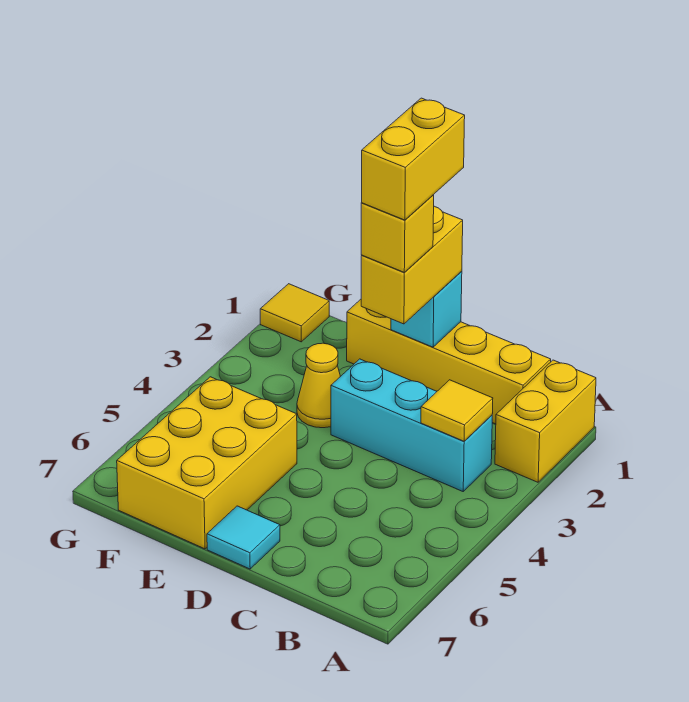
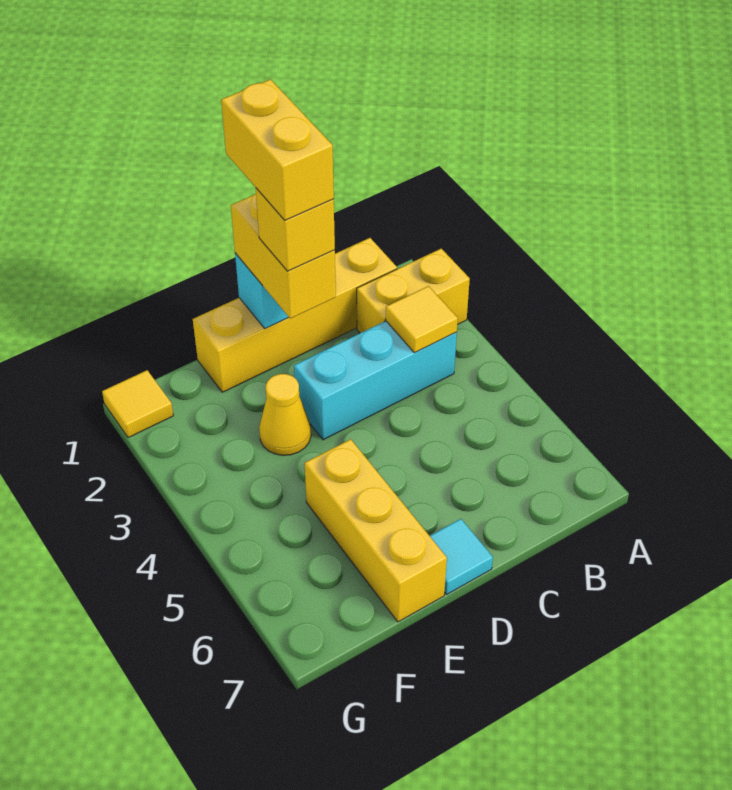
yellow brick A1:A2 level 1 -> yellow brick A2:B2 level 1
yellow brick E5:F7 level 1 -> yellow brick E5:E7 level 1

